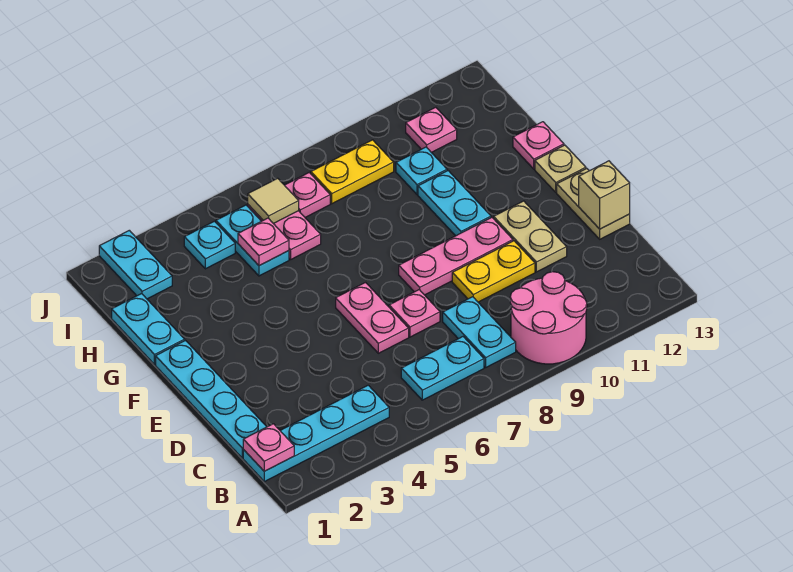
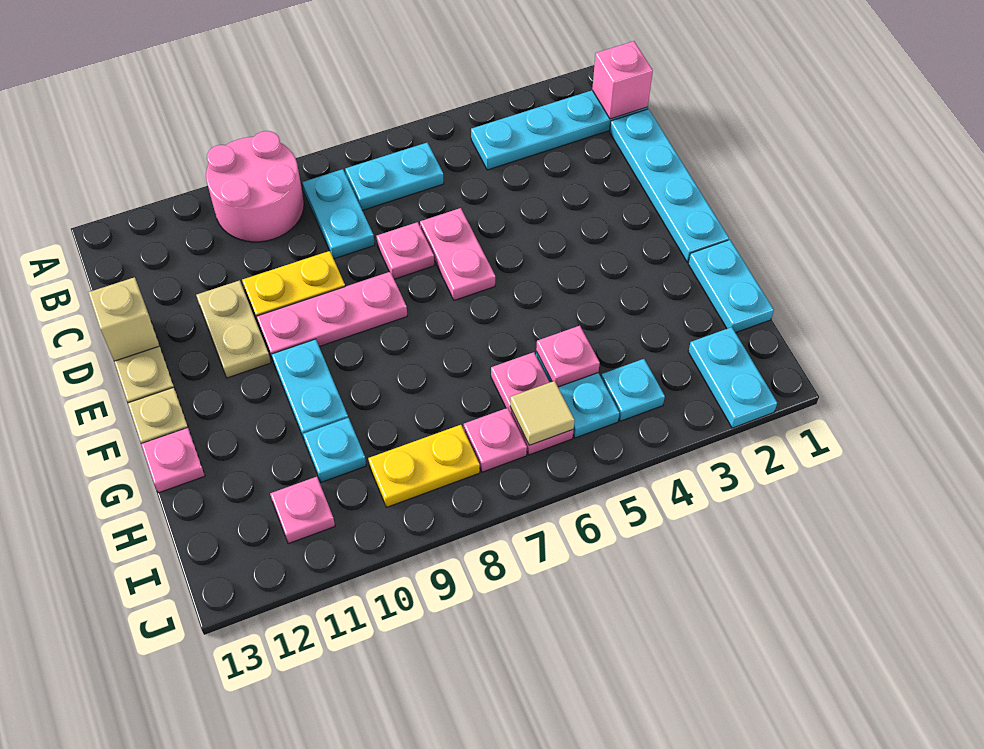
pink plate B1 level 2 -> pink brick B1 level 2

